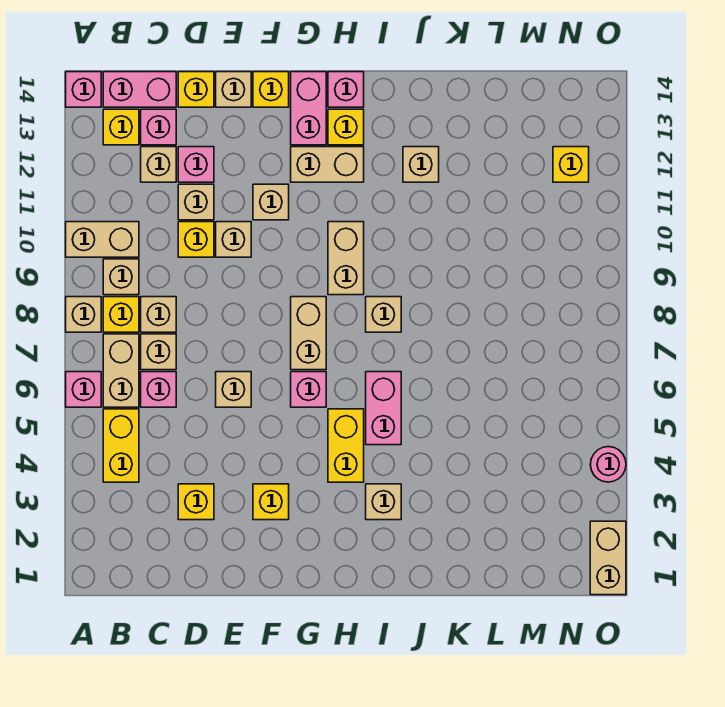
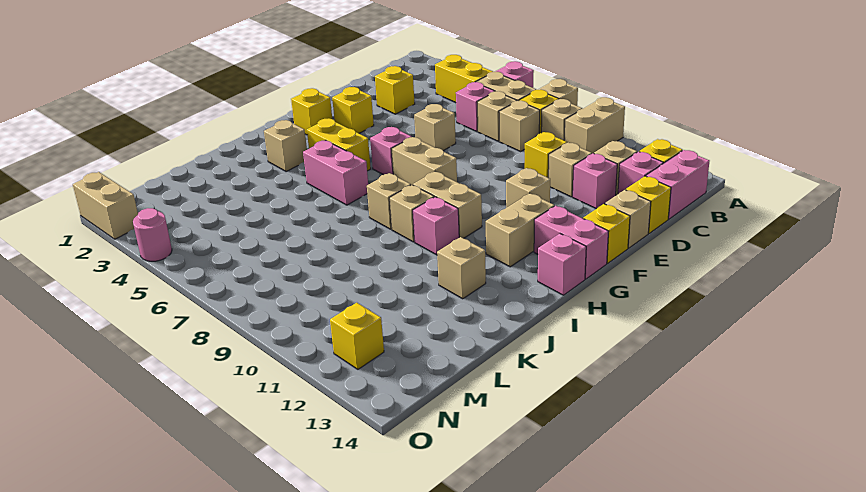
pink brick A14 level 1 -> pink brick I10 level 1
tan brick E10 level 1 -> tan brick I9 level 1
yellow brick H13 level 1 -> yellow brick G2 level 1

